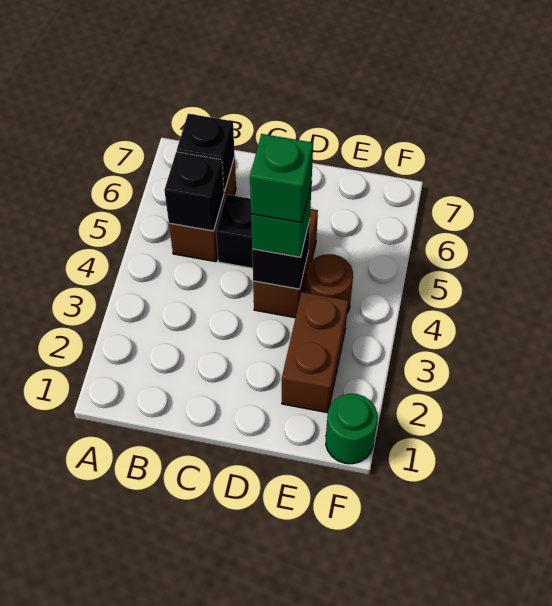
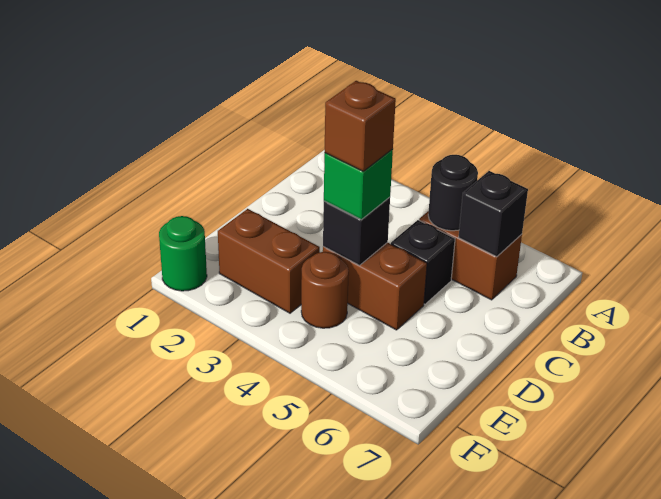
black brick B5 level 2 -> black round brick B5 level 2
green brick D4 level 4 -> brown brick D4 level 4

